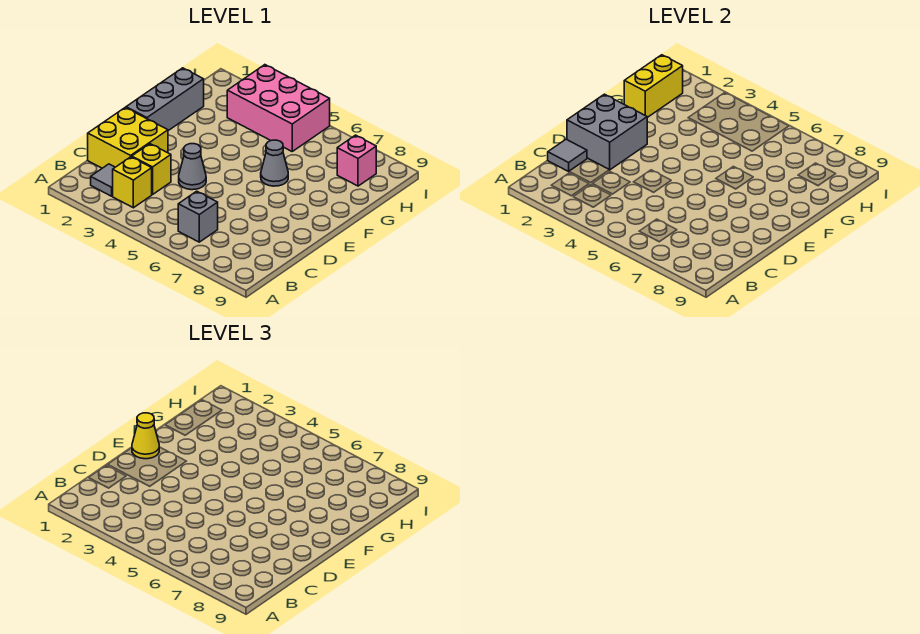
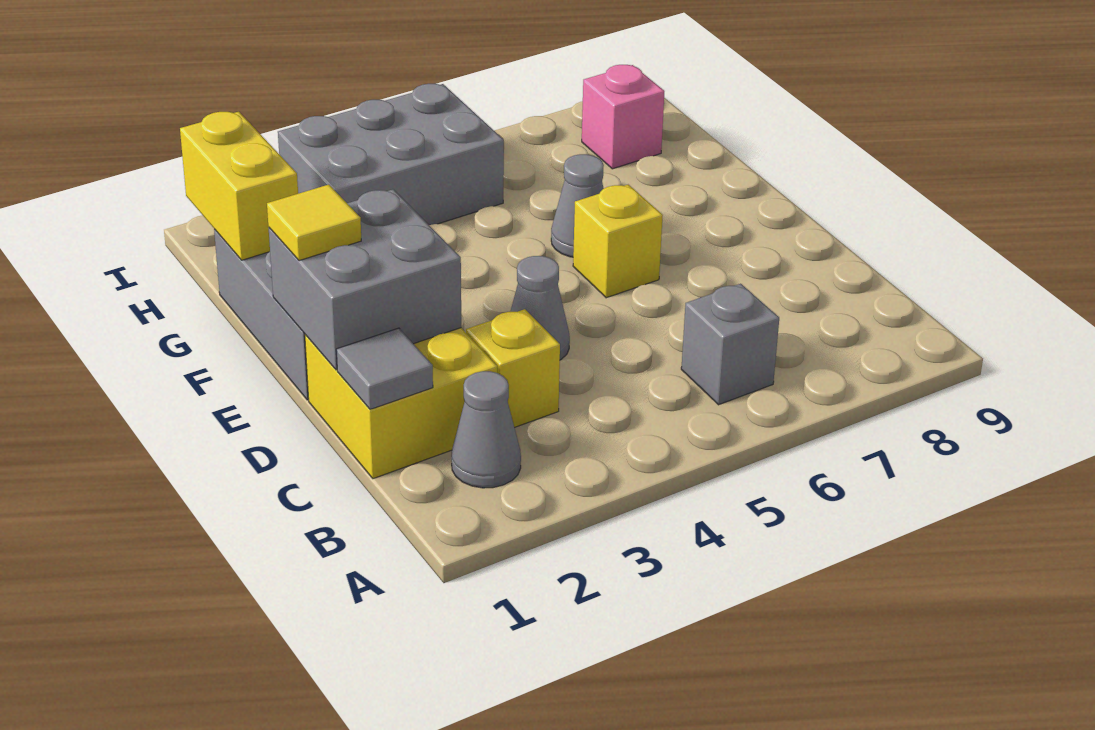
grey tile B2 level 1 -> grey cone B2 level 1
yellow brick B3 level 1 -> yellow brick E6 level 1
yellow cone E1 level 3 -> yellow tile E1 level 3
pink brick H3:I5 level 1 -> grey brick H3:I5 level 1

